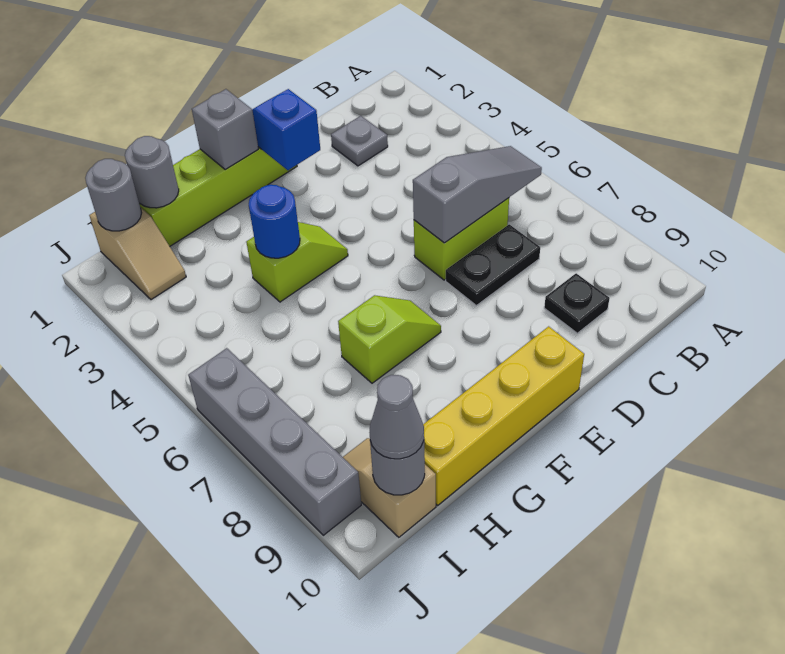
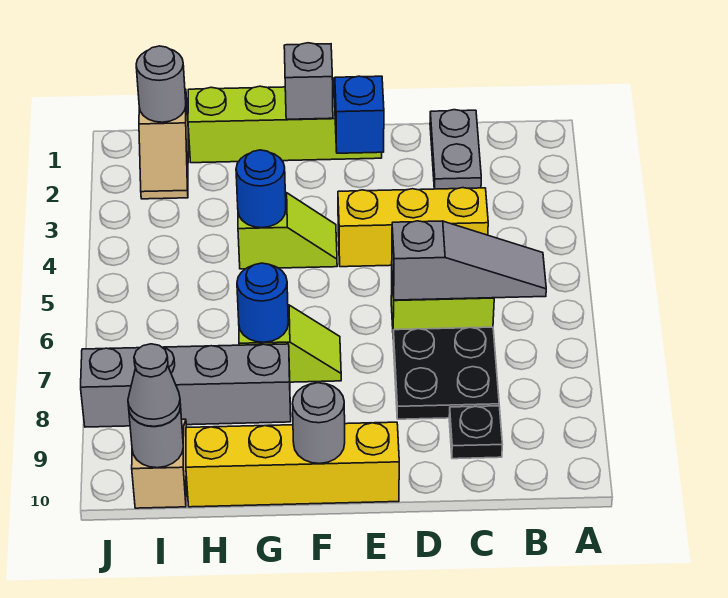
grey plate C2 level 1 -> grey plate C1:C2 level 1
none -> yellow brick C4:E4 level 1
black plate C7:D7 level 1 -> black plate C7:D8 level 1
none -> blue round brick G7 level 2
grey round brick H1 level 2 -> grey round brick F10 level 2
grey brick J6:J9 level 1 -> grey brick G8:J8 level 1

